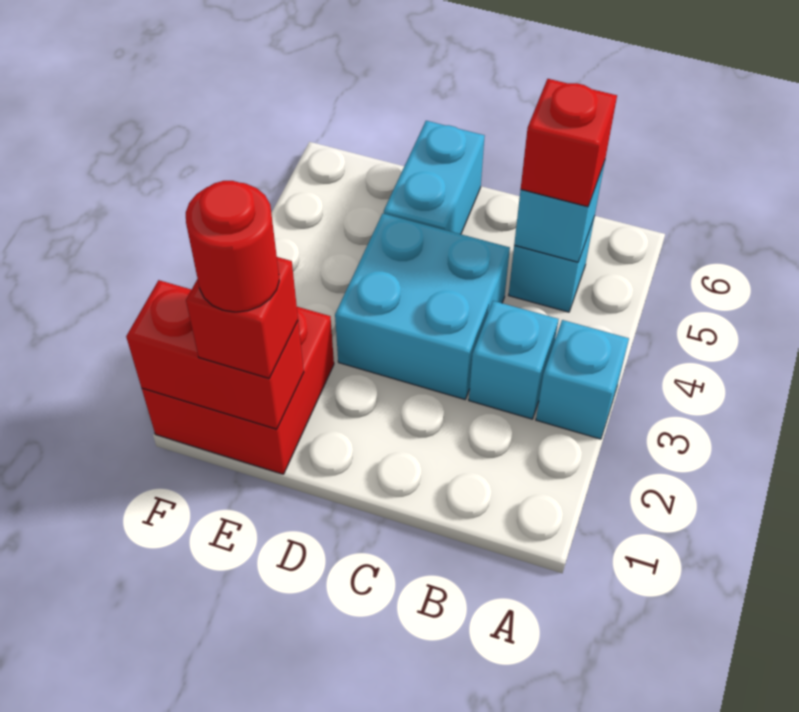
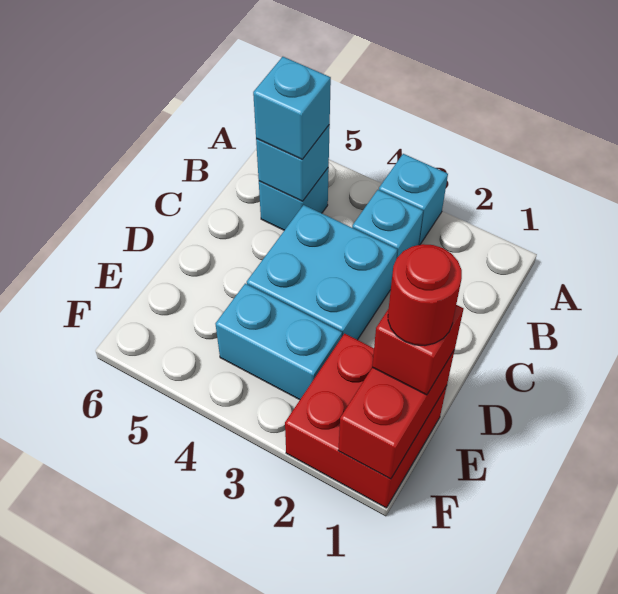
red brick B5 level 3 -> cyan brick B5 level 3
cyan brick D5:D6 level 1 -> cyan brick E3:E4 level 1

